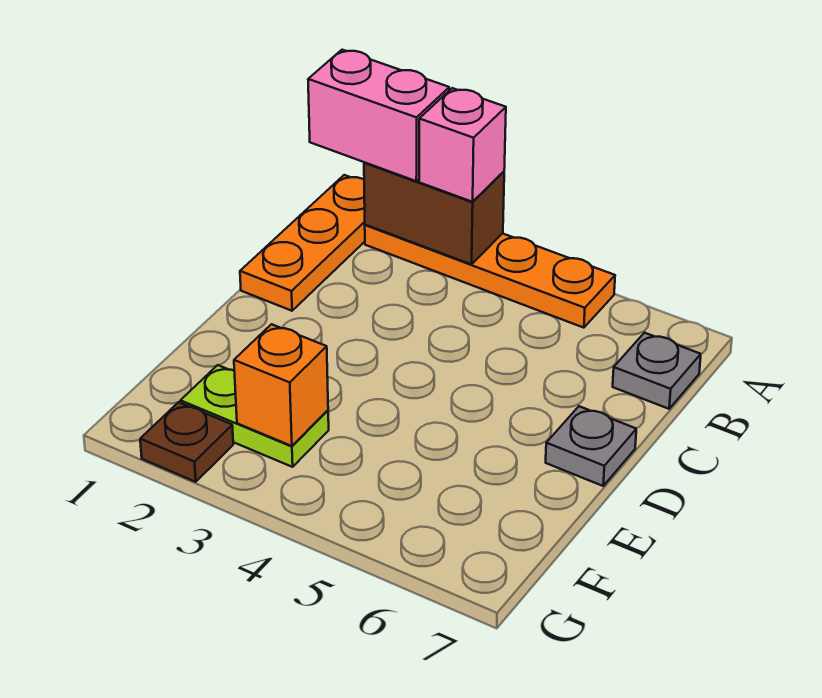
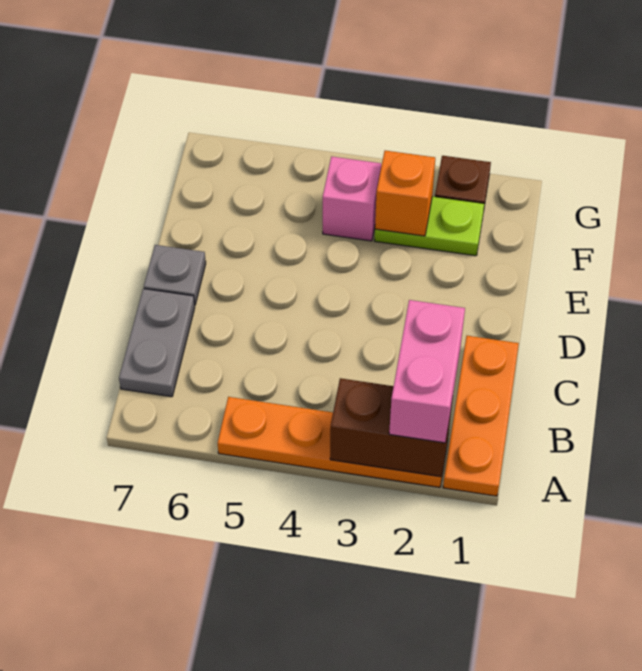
pink brick A1:A2 level 3 -> pink brick A2:B2 level 3
pink brick A3 level 3 -> pink brick F4 level 1
grey plate B7 level 1 -> grey plate B7:C7 level 1

